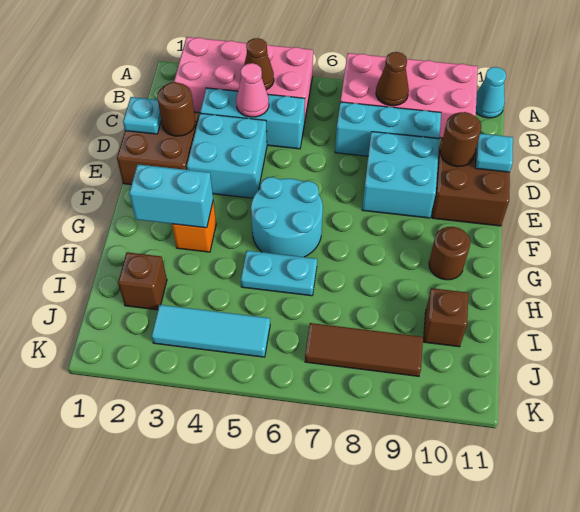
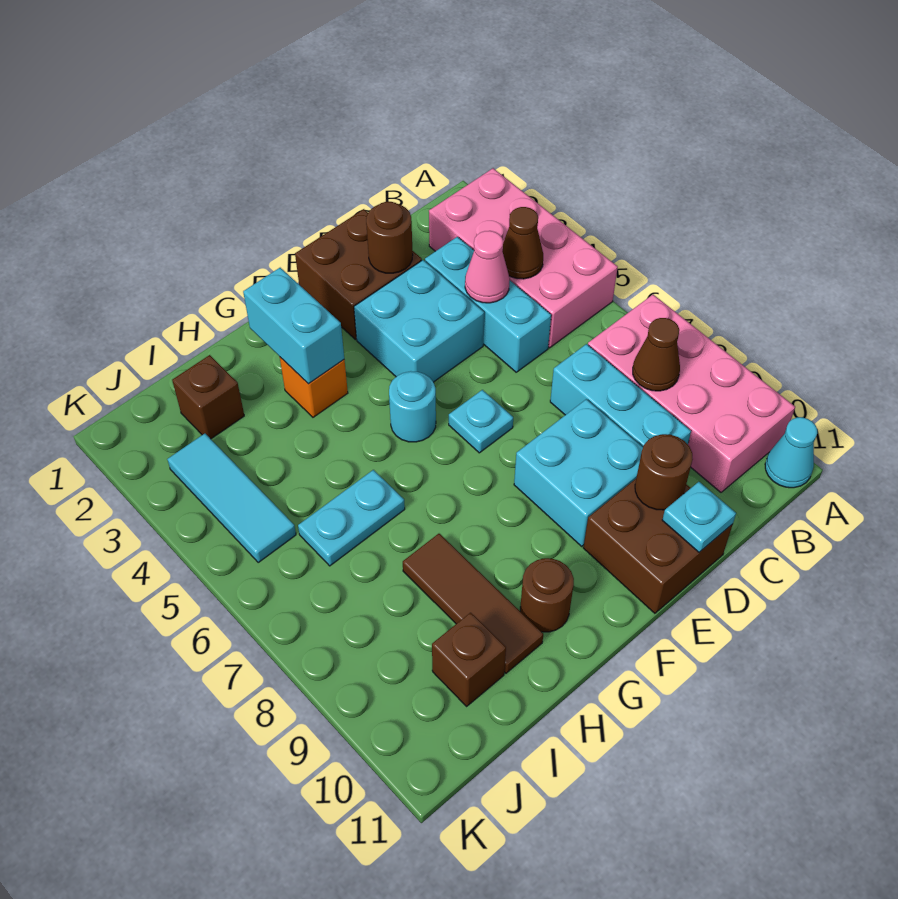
cyan plate D1 level 2 -> cyan plate E6 level 1
cyan round brick F5:G6 level 1 -> cyan round brick F5 level 1
cyan plate H5:H6 level 1 -> cyan plate H6:I6 level 1
brown tile J7:J9 level 1 -> brown tile H8:H10 level 1

